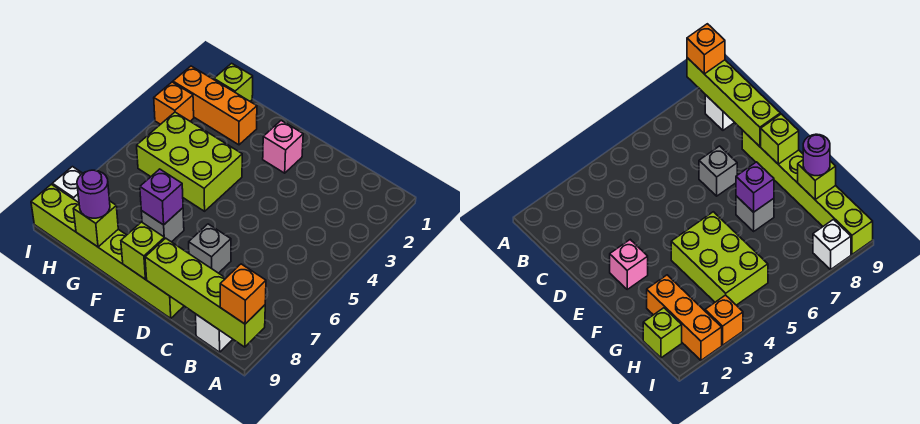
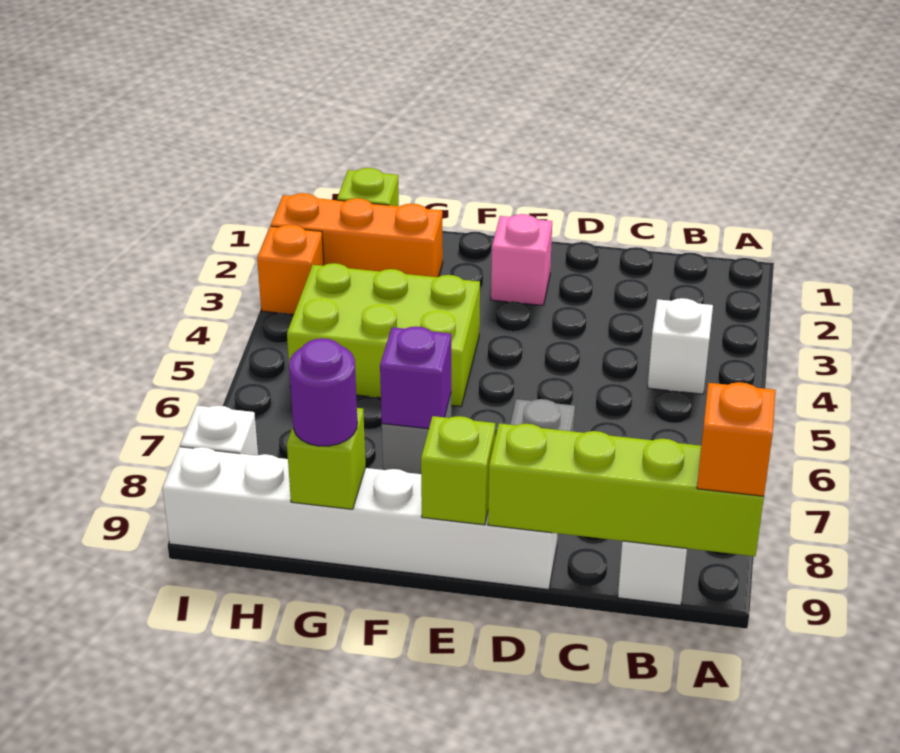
none -> white brick B4 level 1
lime brick D9:I9 level 1 -> white brick D9:I9 level 1

